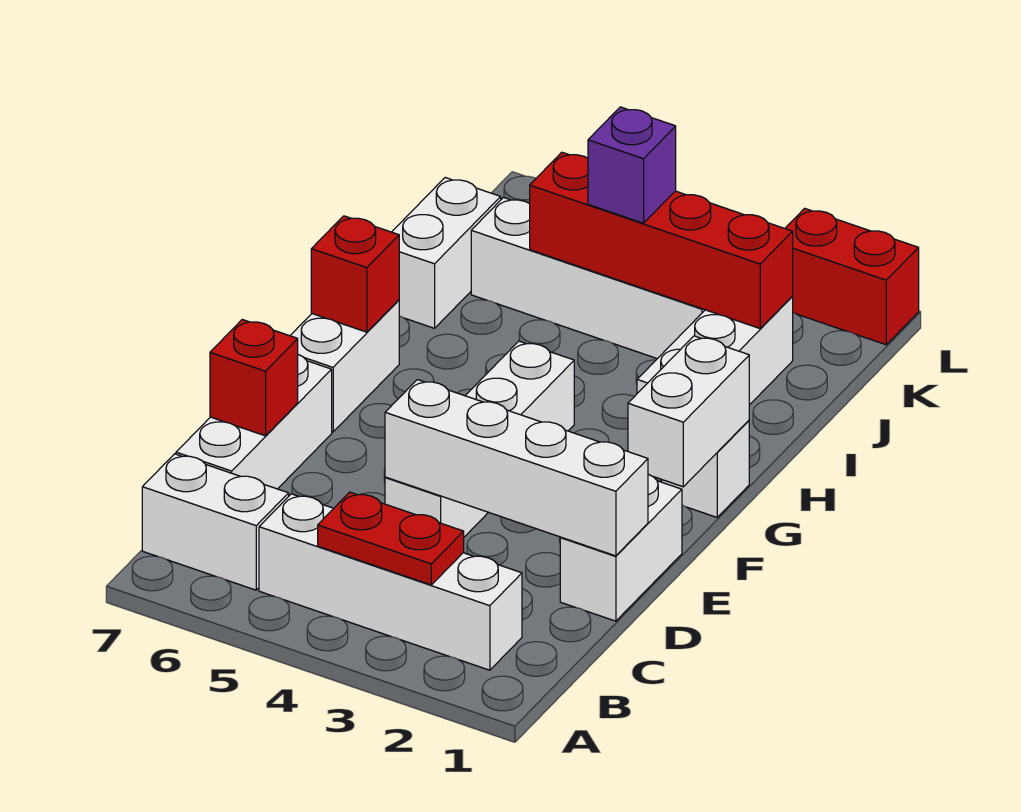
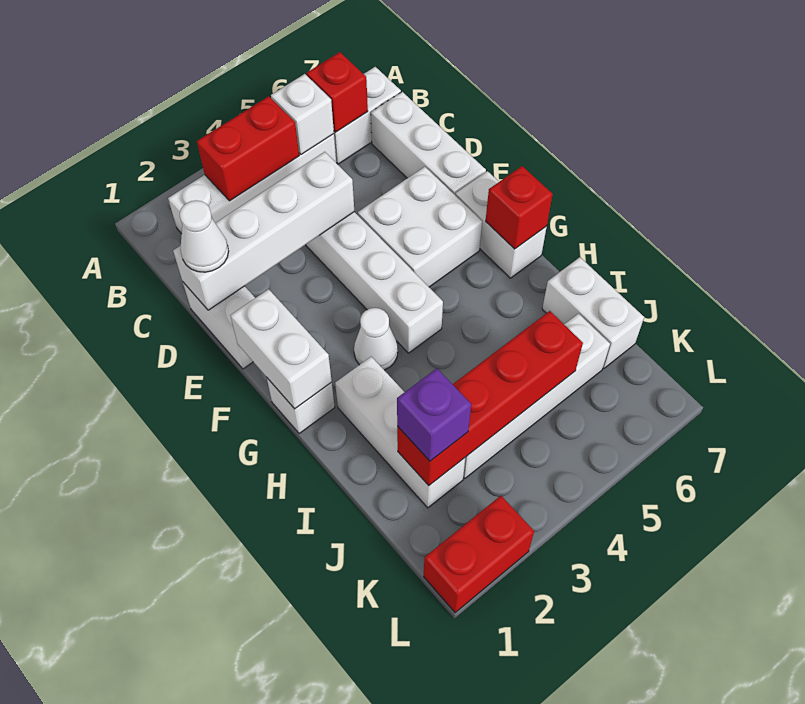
red plate B3:B4 level 2 -> red brick B3:B4 level 2
none -> white brick B5 level 2
none -> white cone D1 level 3
red brick D7 level 2 -> red brick B6 level 2
none -> white brick E5:F6 level 1
none -> white cone G3 level 1
purple brick J4 level 3 -> purple brick J2 level 3

